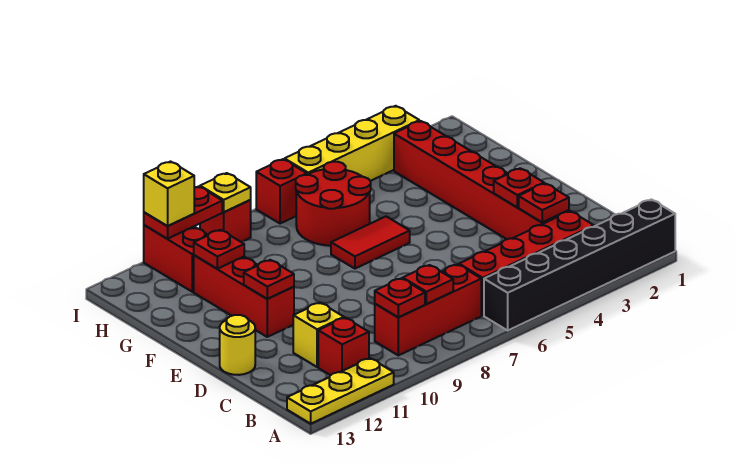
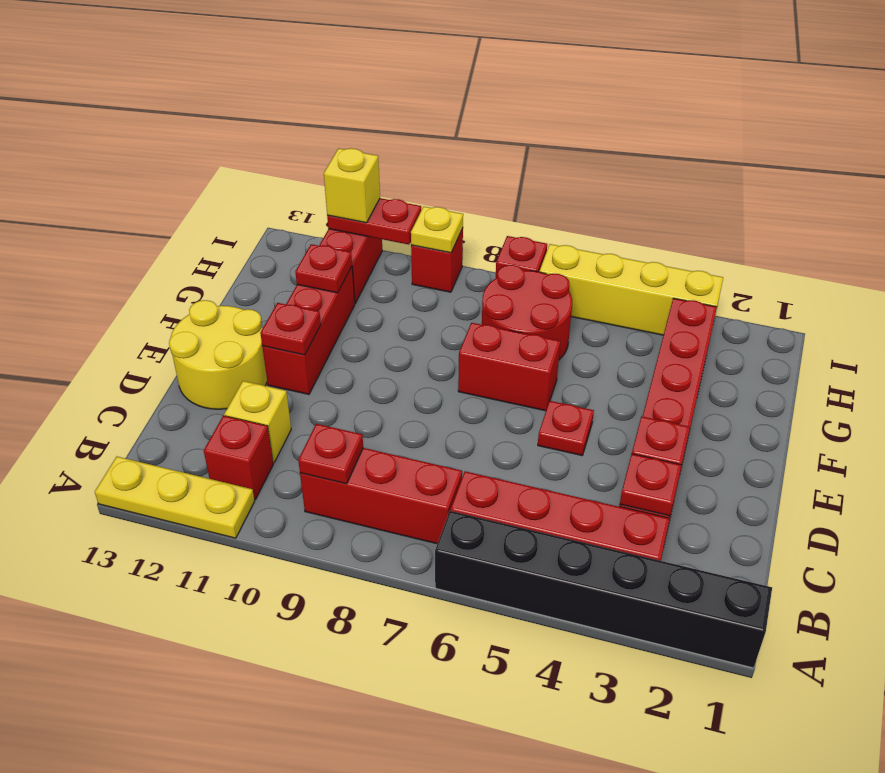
red plate B8 level 2 -> red plate E5 level 1
yellow round brick D13 level 1 -> yellow round brick D12:E13 level 1
red tile F6:F7 level 1 -> red brick F6:F7 level 1

